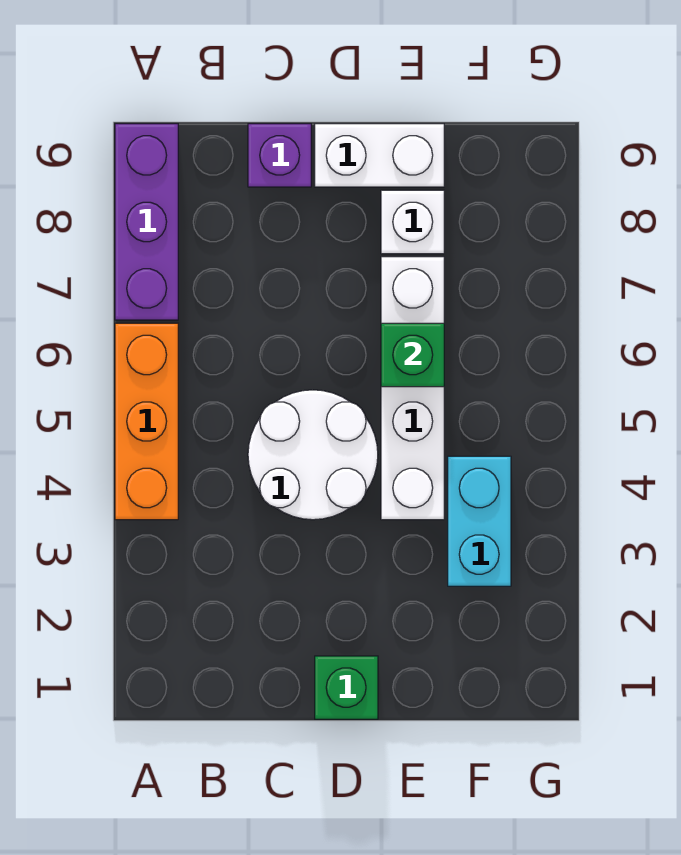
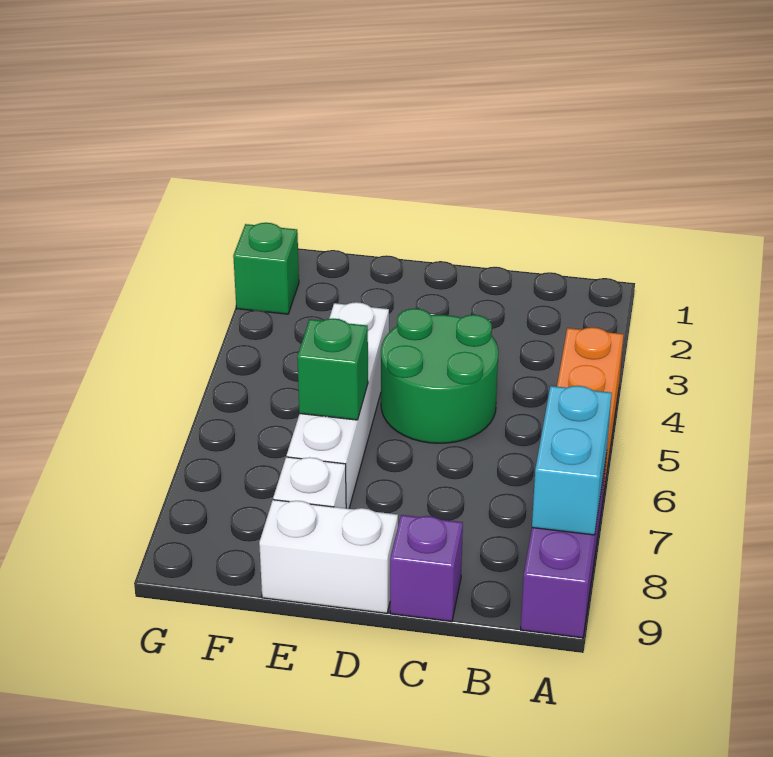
white round brick C4:D5 level 1 -> green round brick C4:D5 level 1
green brick D1 level 1 -> green brick G2 level 1
cyan brick F3:F4 level 1 -> cyan brick A7:A8 level 2

